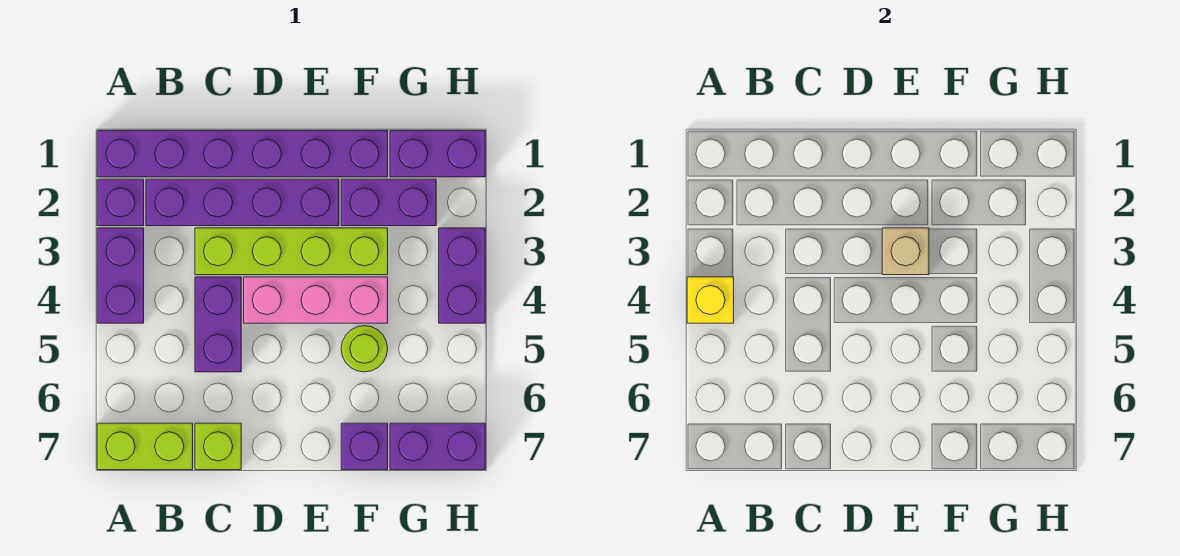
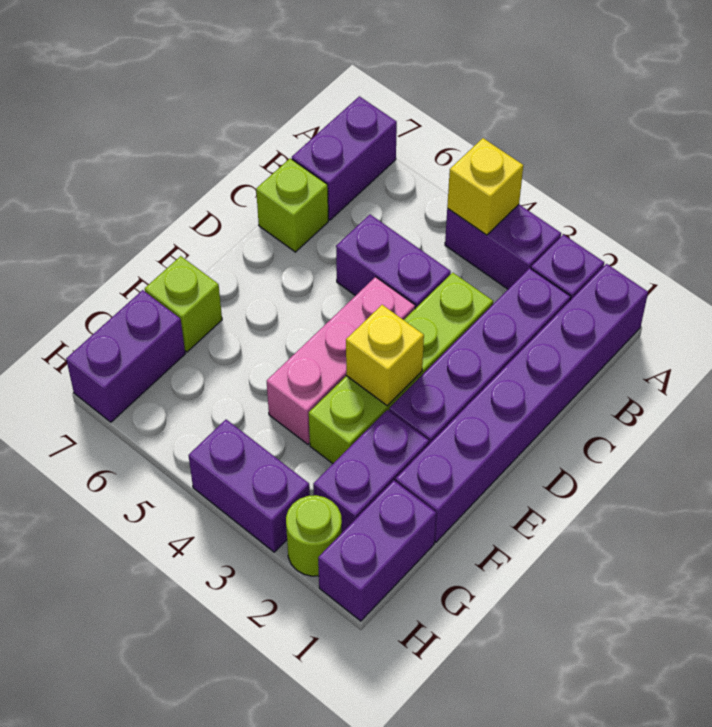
lime brick A7:B7 level 1 -> purple brick A7:B7 level 1
tan brick E3 level 2 -> yellow brick E3 level 2
lime round brick F5 level 1 -> lime round brick H2 level 1
purple brick F7 level 1 -> lime brick F7 level 1

